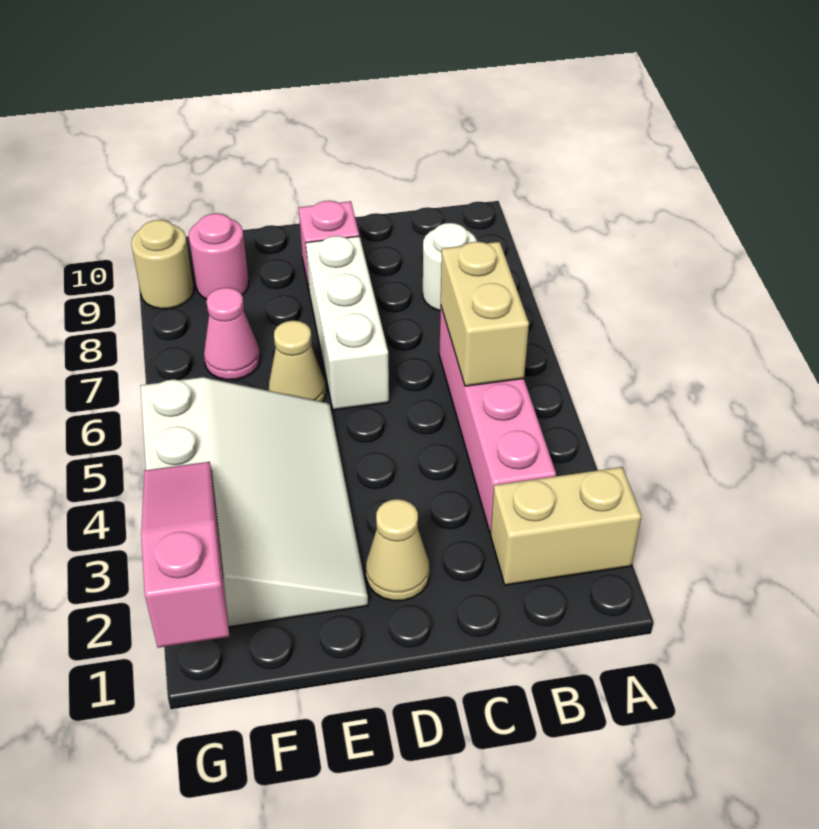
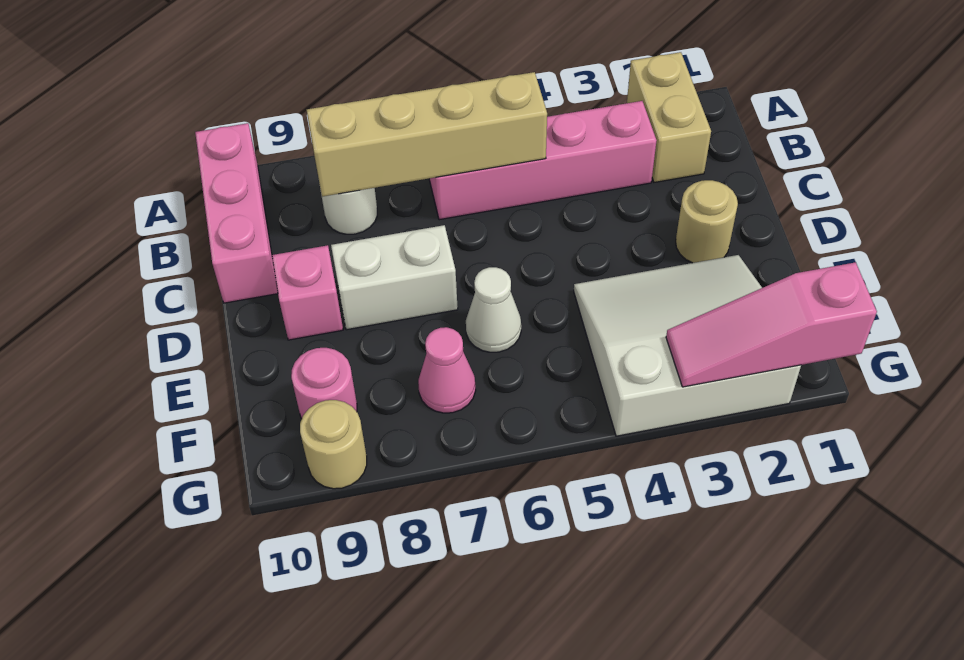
none -> pink brick A10:C10 level 1
tan brick B5:B6 level 2 -> tan brick B5:B8 level 2
tan cone D2 level 1 -> tan round brick D2 level 1
white brick D6:D8 level 1 -> white brick D7:D8 level 1
white slope E2:G5 level 1 top G -> white slope E2:G4 level 1 top G
tan cone E6 level 1 -> white cone E6 level 1

